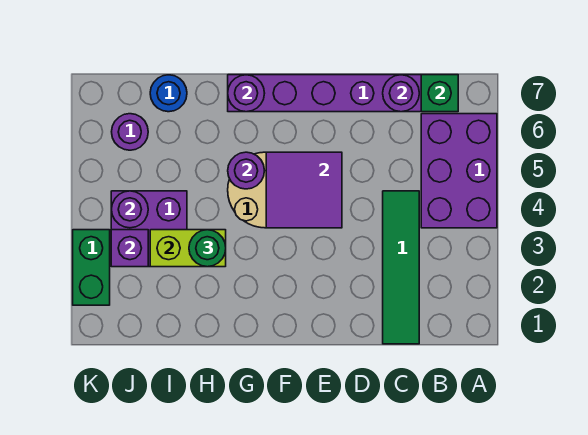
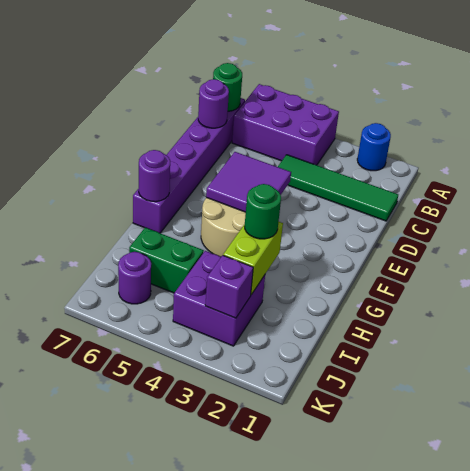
green brick B7 level 2 -> green round brick B7 level 2
purple round brick G5 level 2 -> none
blue round brick I7 level 1 -> blue round brick A2 level 1
purple round brick J4 level 2 -> none
green brick K2:K3 level 1 -> green brick I5:I6 level 1

